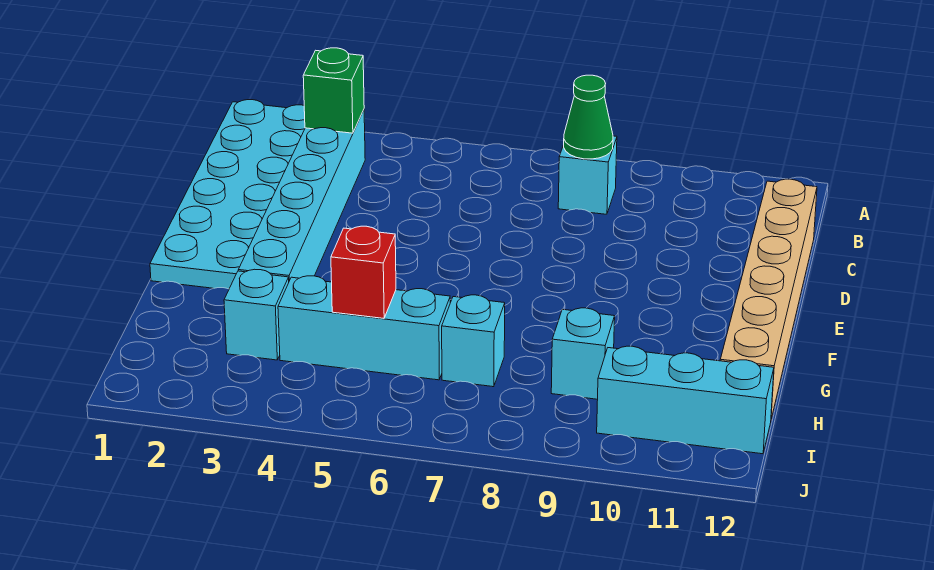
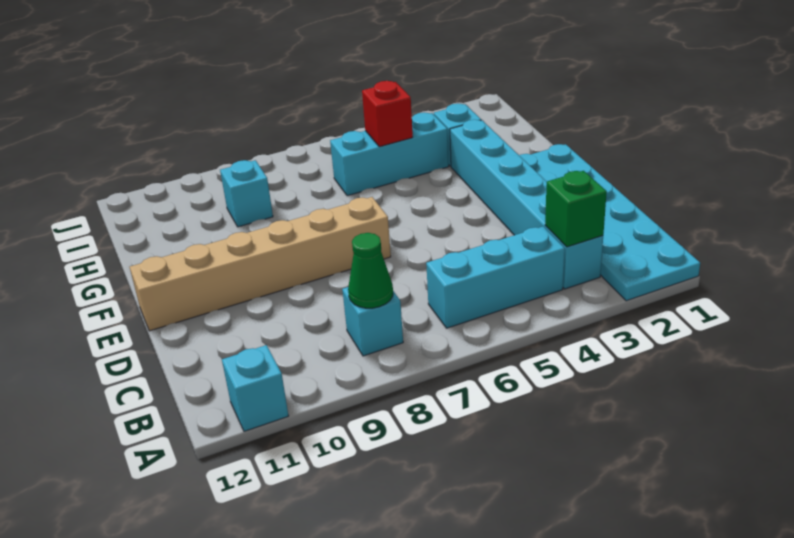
tan brick C12:H12 level 1 -> tan brick E7:E12 level 1
cyan brick H7 level 1 -> cyan brick A11 level 1
cyan brick I10:I12 level 1 -> cyan brick B4:B6 level 1

